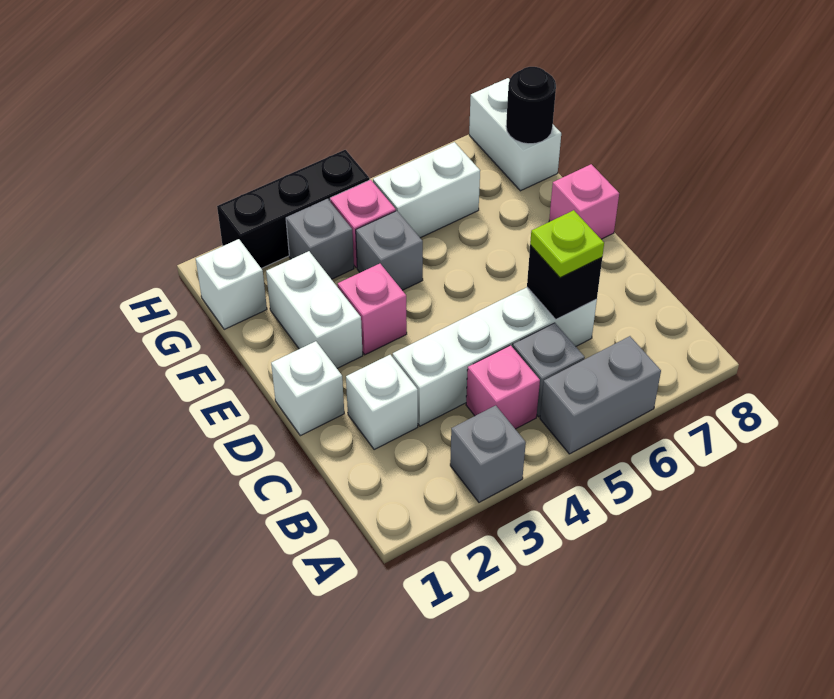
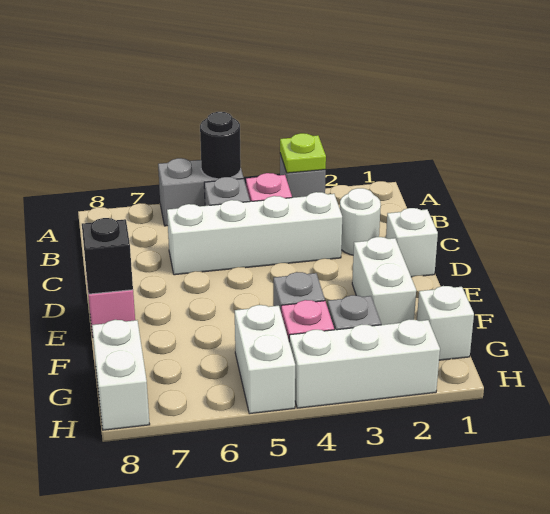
white brick C2 level 1 -> white round brick C2 level 1
black brick C6 level 2 -> black brick E8 level 2
lime plate C6 level 3 -> lime plate A3 level 2
pink brick E3 level 1 -> none
white brick G5:G6 level 1 -> white brick G5:H5 level 1
black round brick G8 level 2 -> black round brick A5 level 2
black brick H2:H4 level 1 -> white brick H2:H4 level 1

